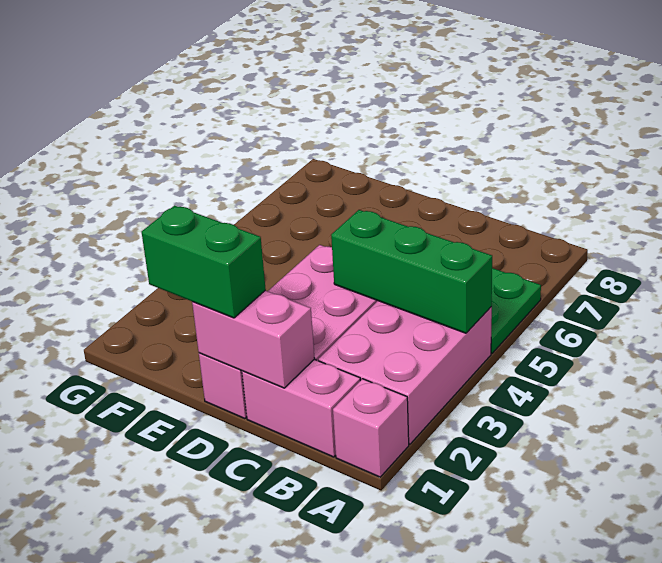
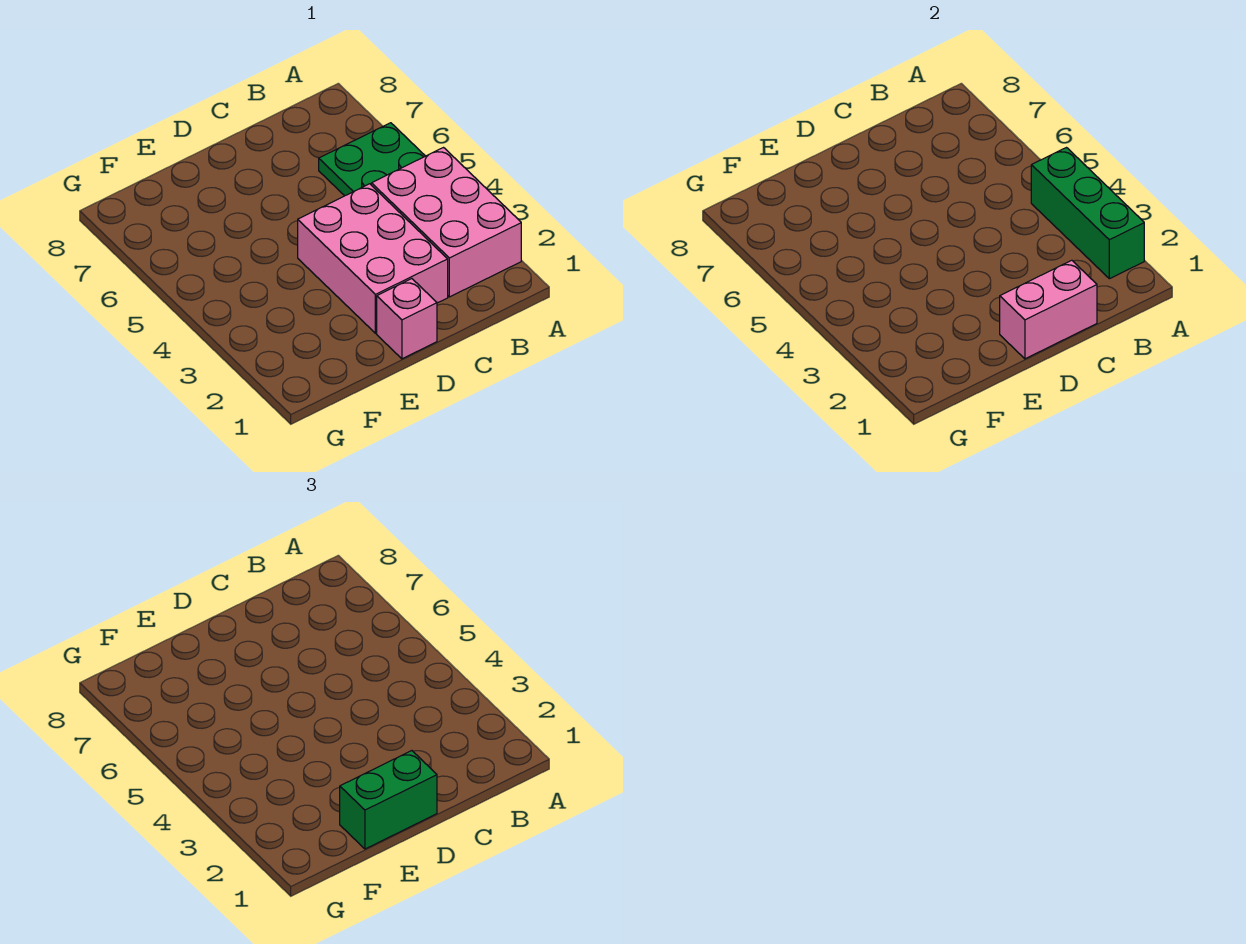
pink brick A1 level 1 -> none
green brick A4:C4 level 2 -> green brick A2:A4 level 2
pink brick B1:C1 level 1 -> none

